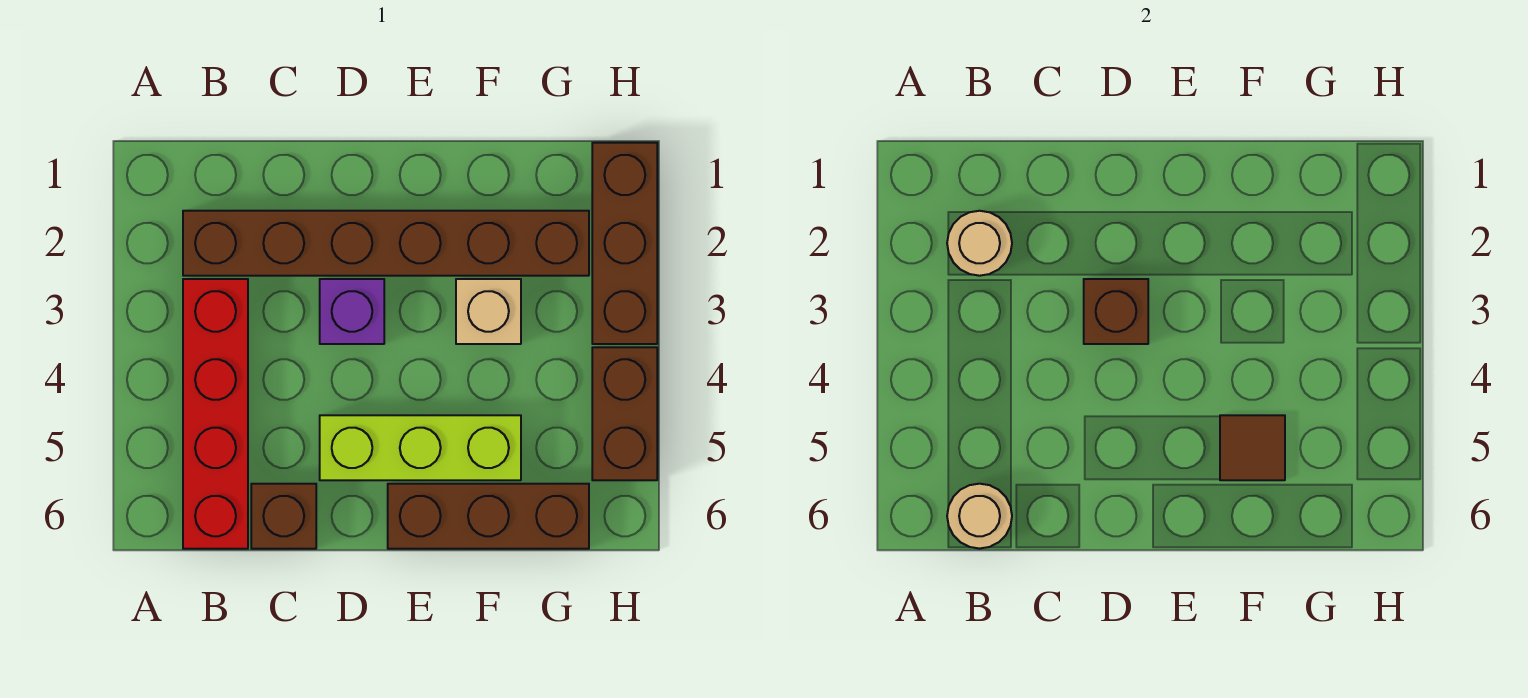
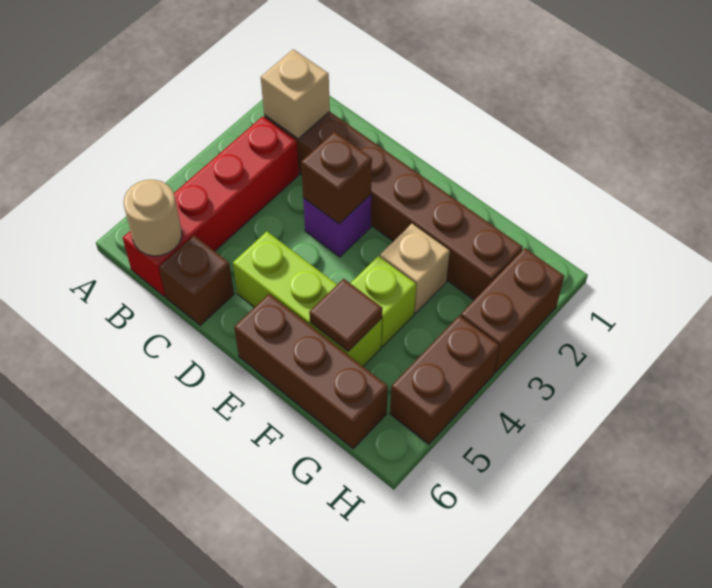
tan round brick B2 level 2 -> tan brick B2 level 2
none -> lime brick F4 level 1
brown brick H1:H3 level 1 -> brown brick H2:H3 level 1

